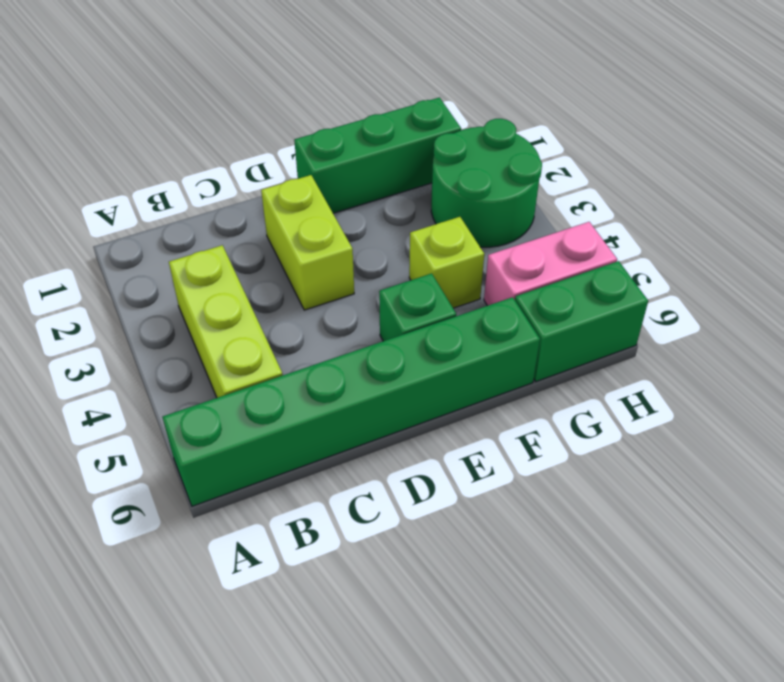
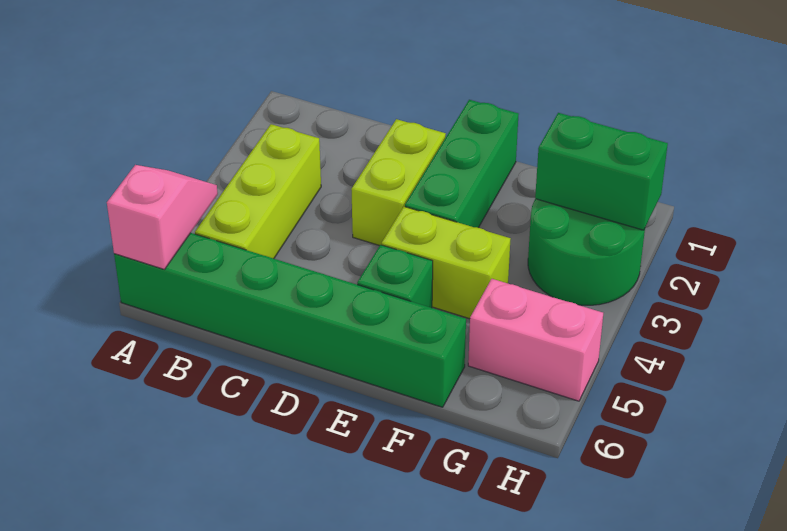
none -> pink slope A5:A6 level 2 top 6
green brick E1:G1 level 1 -> green brick E1:E3 level 1
lime brick F4 level 1 -> lime brick E4:F4 level 1
green brick G6:H6 level 1 -> green brick G2:H2 level 2

